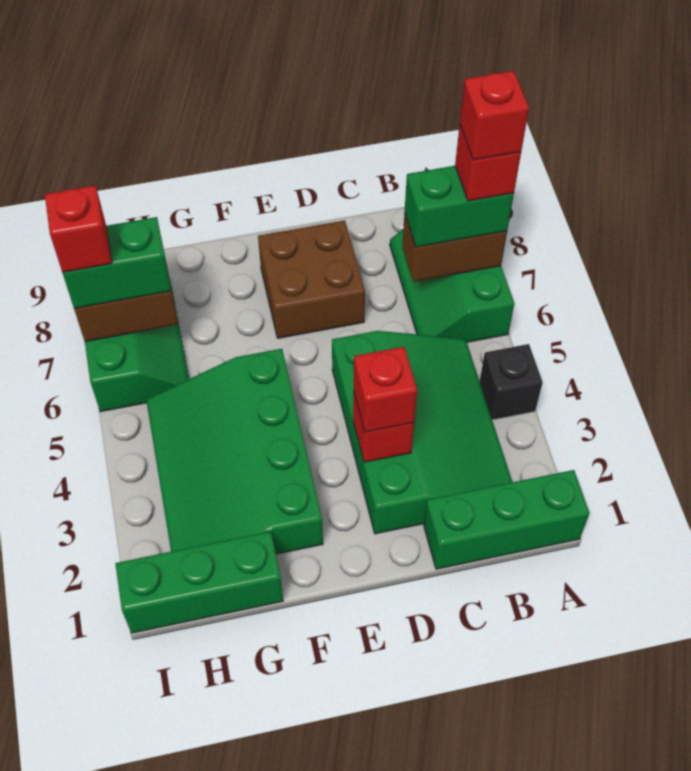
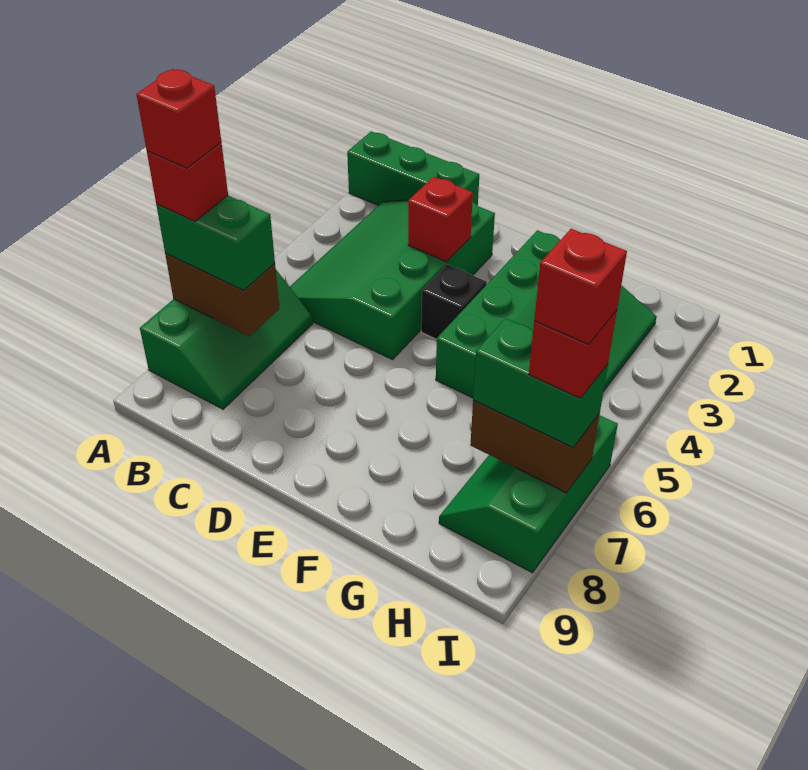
black brick A4 level 1 -> black brick E4 level 1
red brick D3 level 3 -> red brick I7 level 5
brown brick D7:E8 level 1 -> none
green brick G1:I1 level 1 -> none

